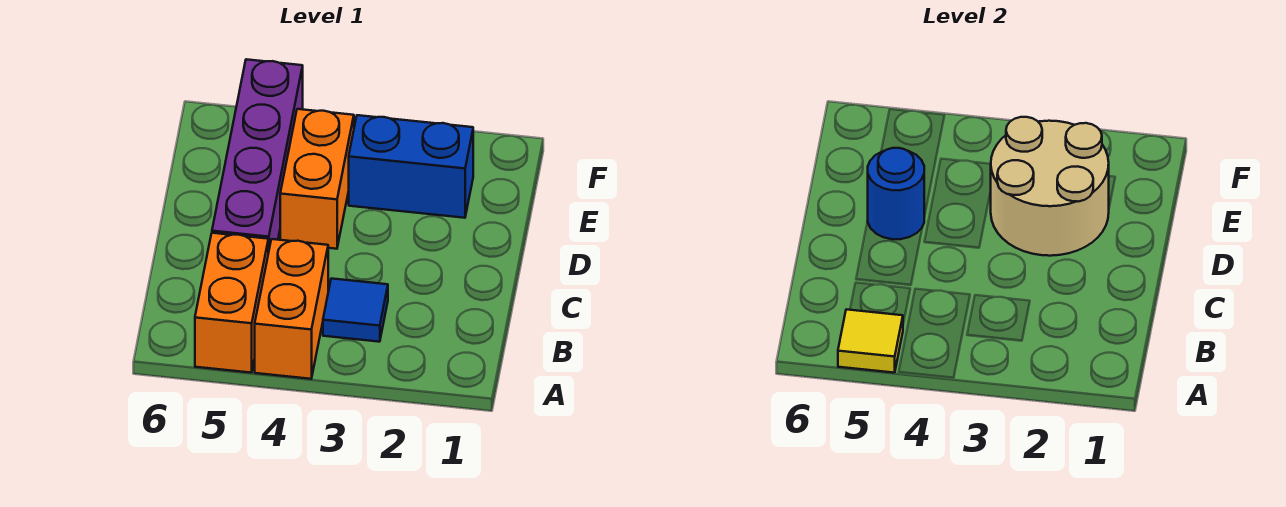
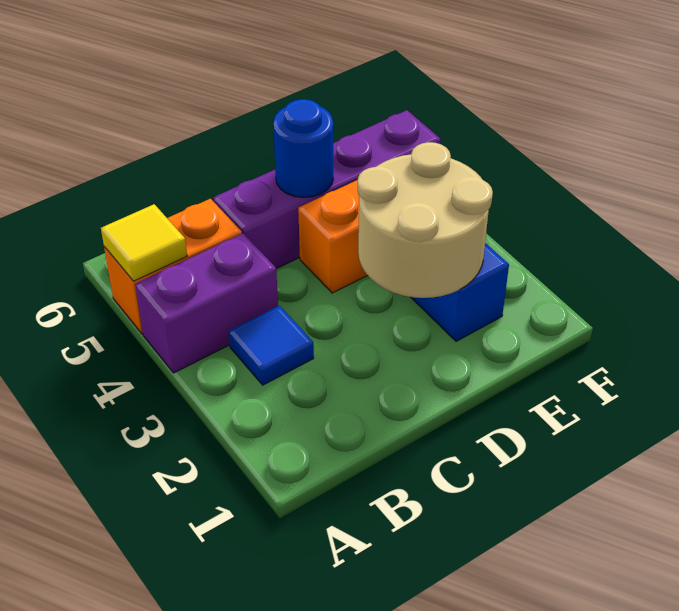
orange brick A4:B4 level 1 -> purple brick A4:B4 level 1

